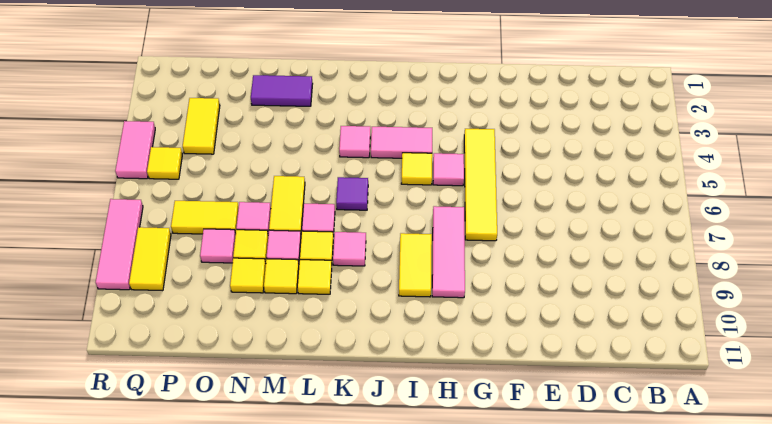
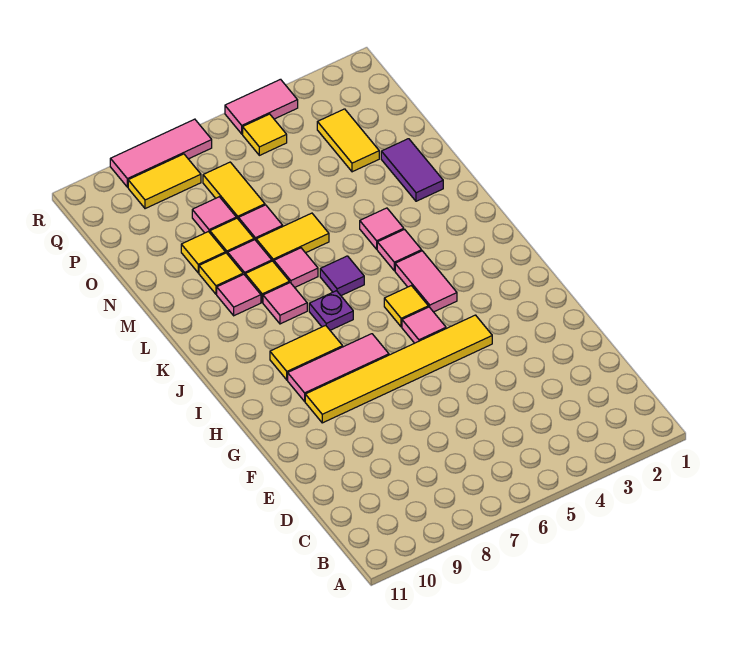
yellow tile G4:G7 level 1 -> yellow tile G4:G9 level 1
none -> purple plate J7 level 1
none -> pink tile L4 level 1
yellow tile L9 level 1 -> pink tile L9 level 1
yellow tile P3:P4 level 1 -> yellow tile O3:P3 level 1

